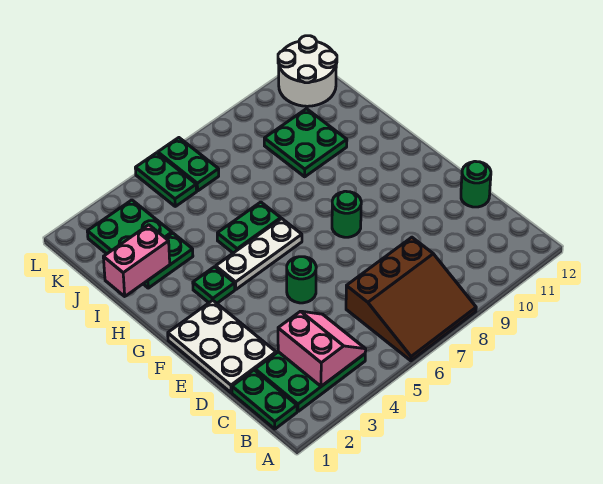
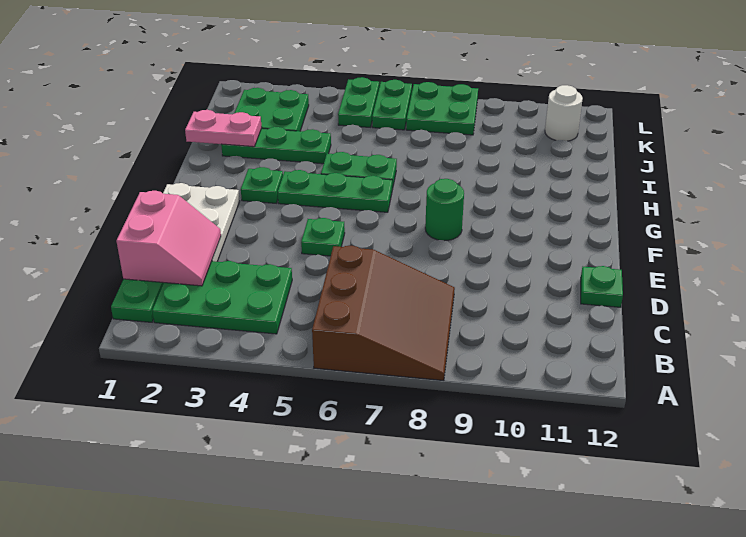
brown slope A6:C8 level 1 top C -> brown slope A6:C8 level 1 top 6
pink slope B3:C4 level 2 top 3 -> pink slope C1:D2 level 2 top 1
green round brick D12 level 1 -> green plate D12 level 1
green round brick E5 level 1 -> green plate E5 level 1
white plate G4:G6 level 1 -> green plate G4:G6 level 1
pink brick I1:I2 level 2 -> pink plate I1:I2 level 2
green plate I2:I3 level 1 -> green plate I2:I4 level 1
green plate I9:J10 level 1 -> green plate K7:L8 level 1
white round brick K11:L12 level 1 -> white round brick K11 level 1

